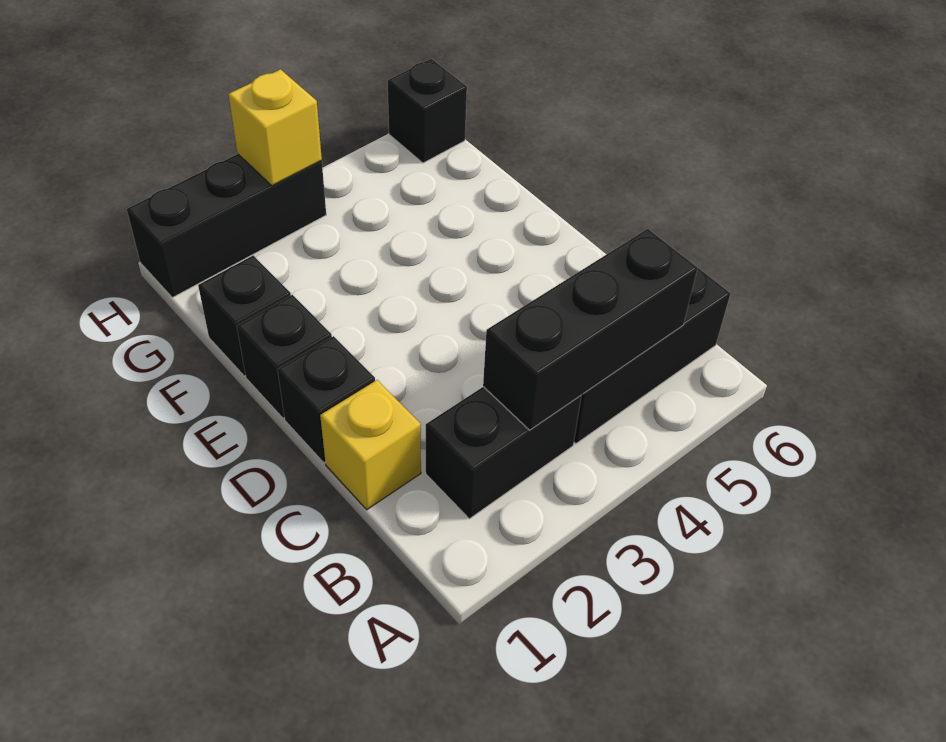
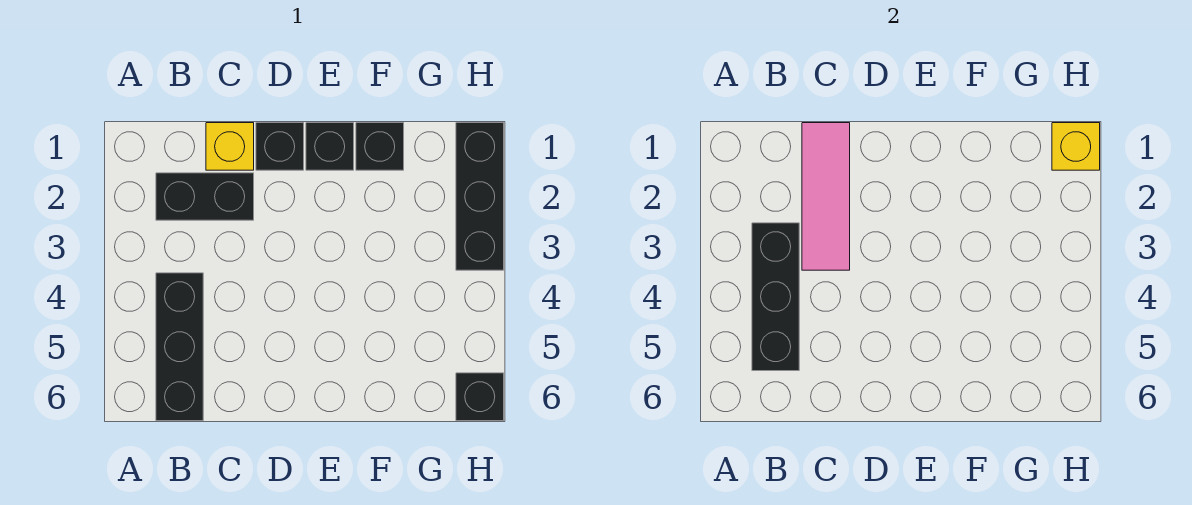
black brick B2:B3 level 1 -> black brick B2:C2 level 1
none -> pink tile C1:C3 level 2
yellow brick H3 level 2 -> yellow brick H1 level 2

